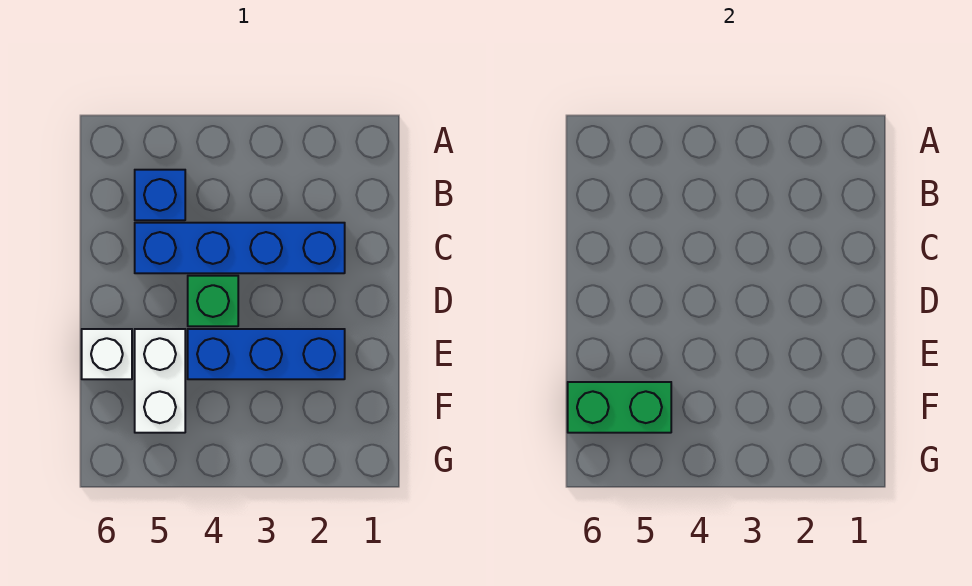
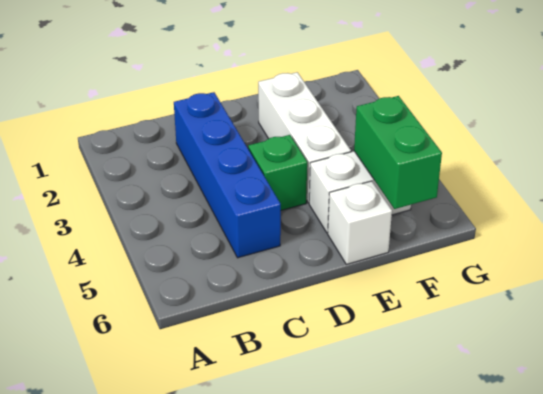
blue brick B5 level 1 -> none
blue brick E2:E4 level 1 -> white brick E2:E4 level 1

